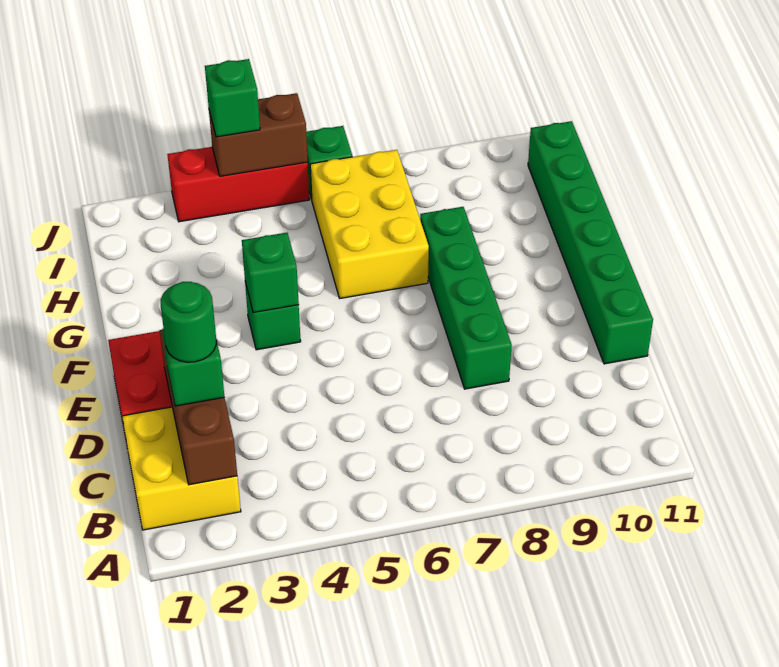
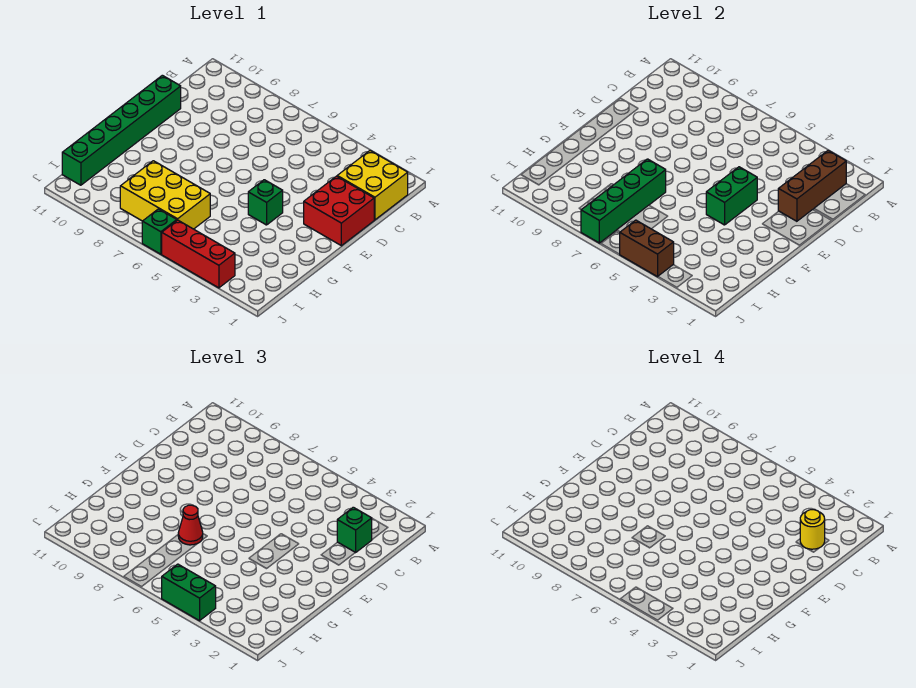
green round brick C2 level 4 -> yellow round brick C2 level 4
green brick D8:G8 level 1 -> green brick G7:J7 level 2
green brick F4 level 2 -> green brick E4:F4 level 2
yellow brick G6:I7 level 1 -> yellow brick H6:I8 level 1
none -> red cone G7 level 3
green brick J4 level 3 -> green brick J4:J5 level 3

